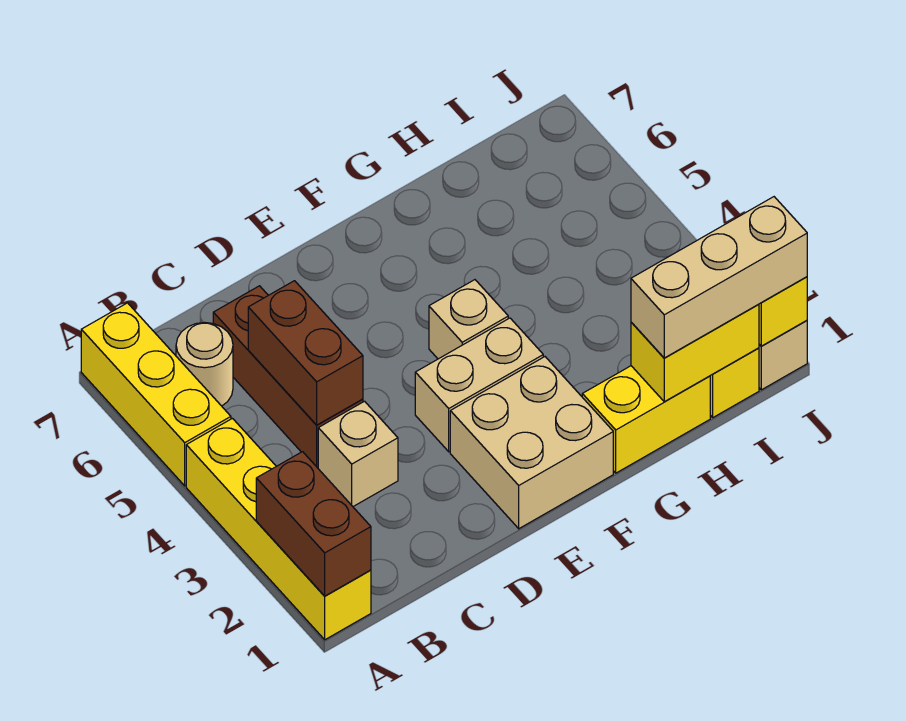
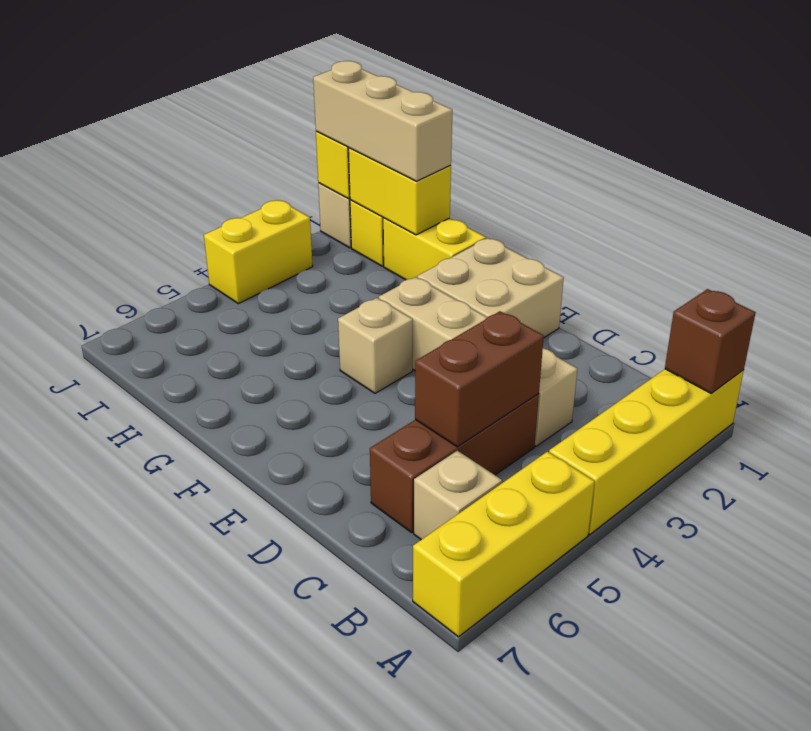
brown brick A1:A2 level 2 -> brown brick A1 level 2
tan round brick B6 level 1 -> tan brick B6 level 1
none -> yellow brick J3:J4 level 1

